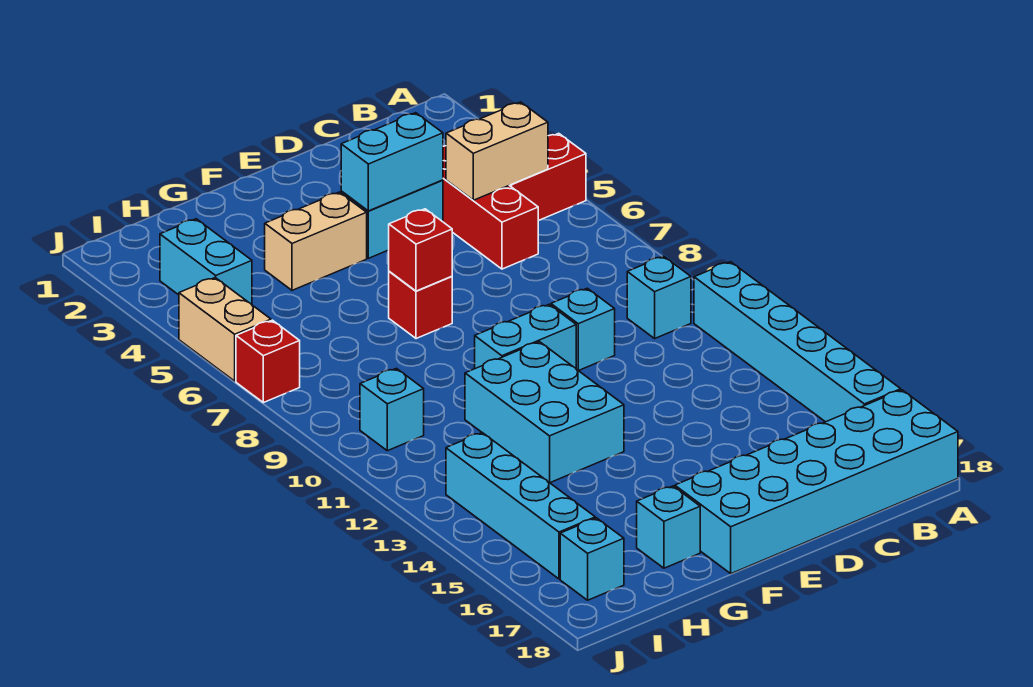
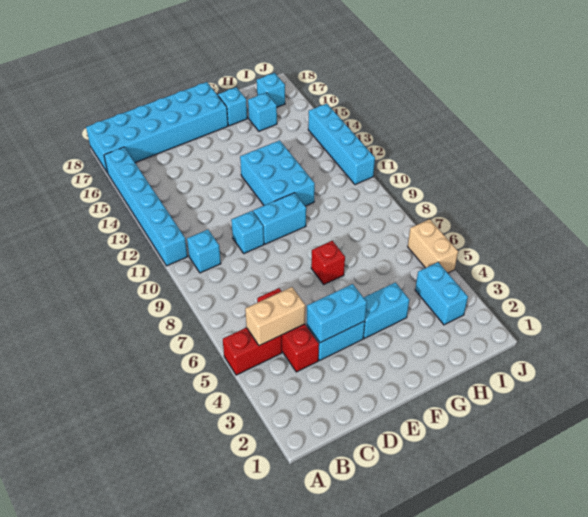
tan brick F4:G4 level 1 -> cyan brick F4:G4 level 1
red brick F7 level 2 -> none
cyan brick I10 level 1 -> cyan brick H16 level 1
cyan brick I13:I16 level 1 -> cyan brick J11:J14 level 1
red brick J7 level 1 -> none

